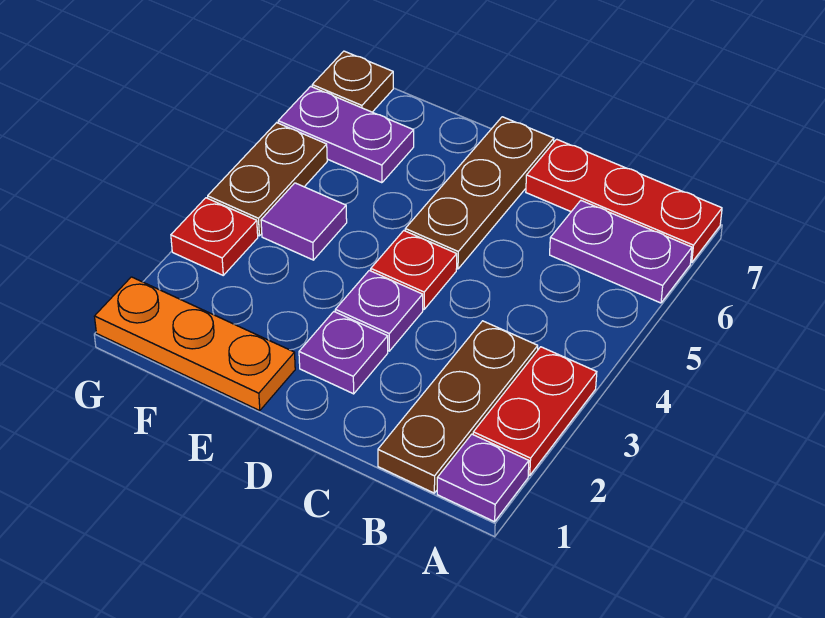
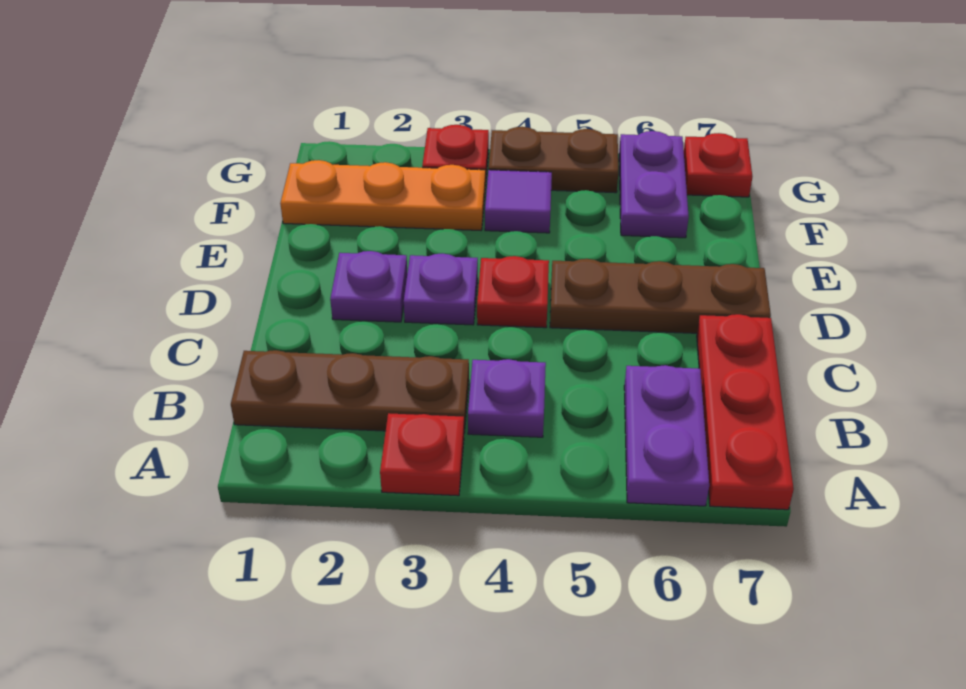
purple plate A1 level 1 -> purple plate B4 level 1
red plate A2:A3 level 1 -> red plate A3 level 1
orange plate E1:G1 level 1 -> orange plate F1:F3 level 1
brown plate G7 level 1 -> red plate G7 level 1

